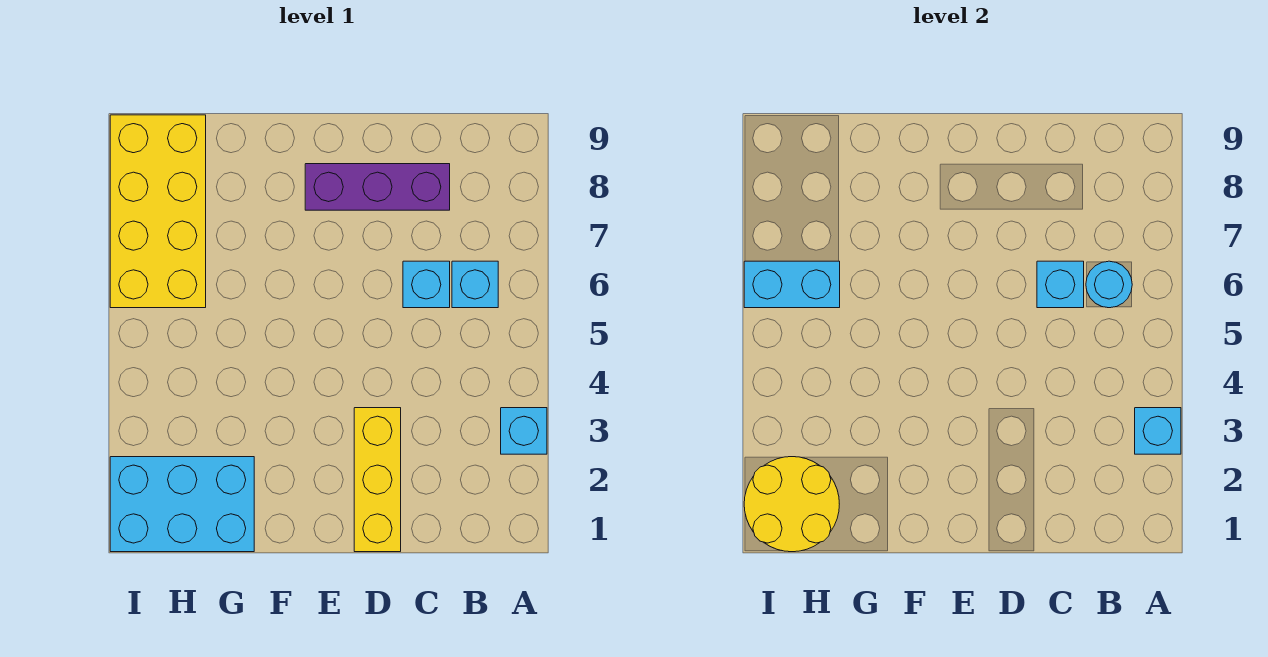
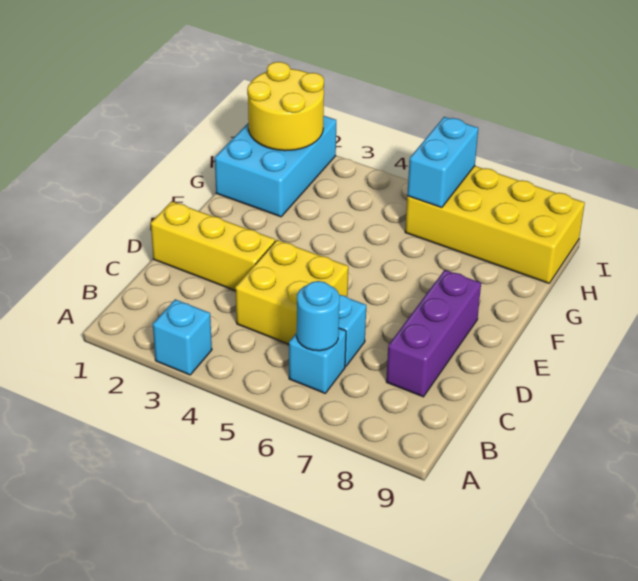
cyan brick A3 level 2 -> none
none -> yellow brick C4:D5 level 1
cyan brick C6 level 2 -> none

